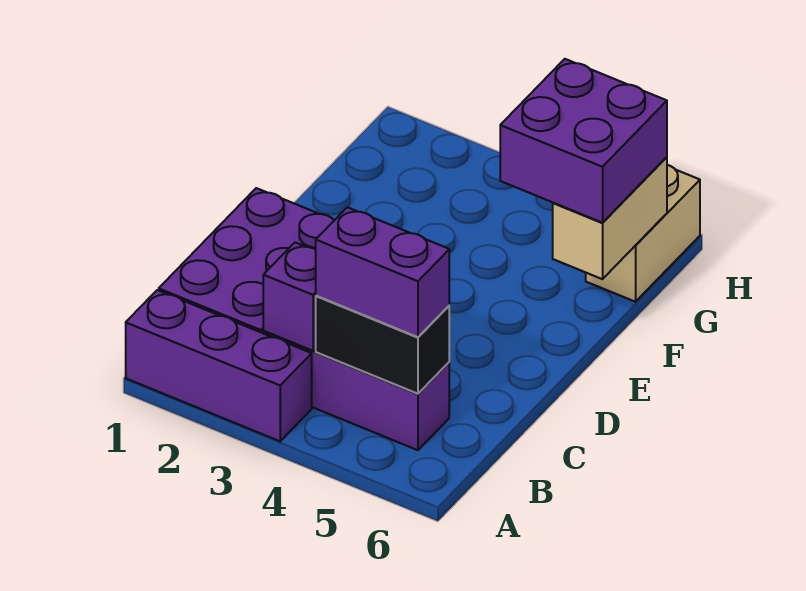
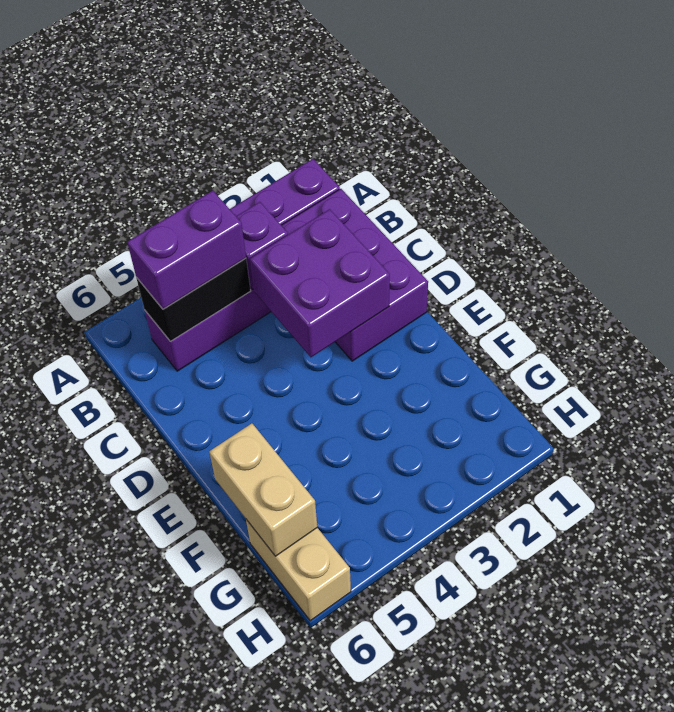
purple brick F5:G6 level 3 -> purple brick C2:D3 level 2

